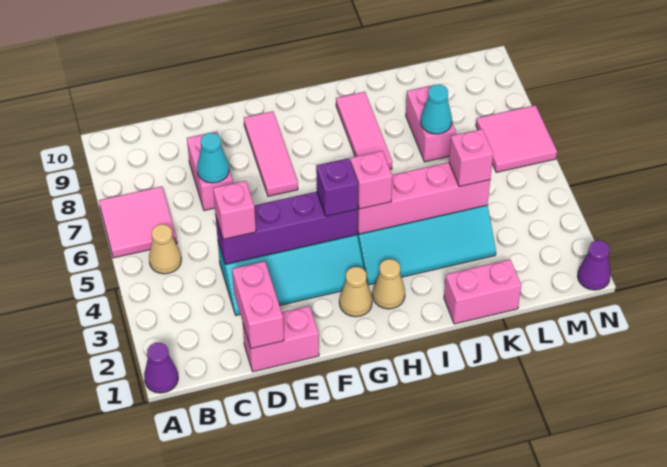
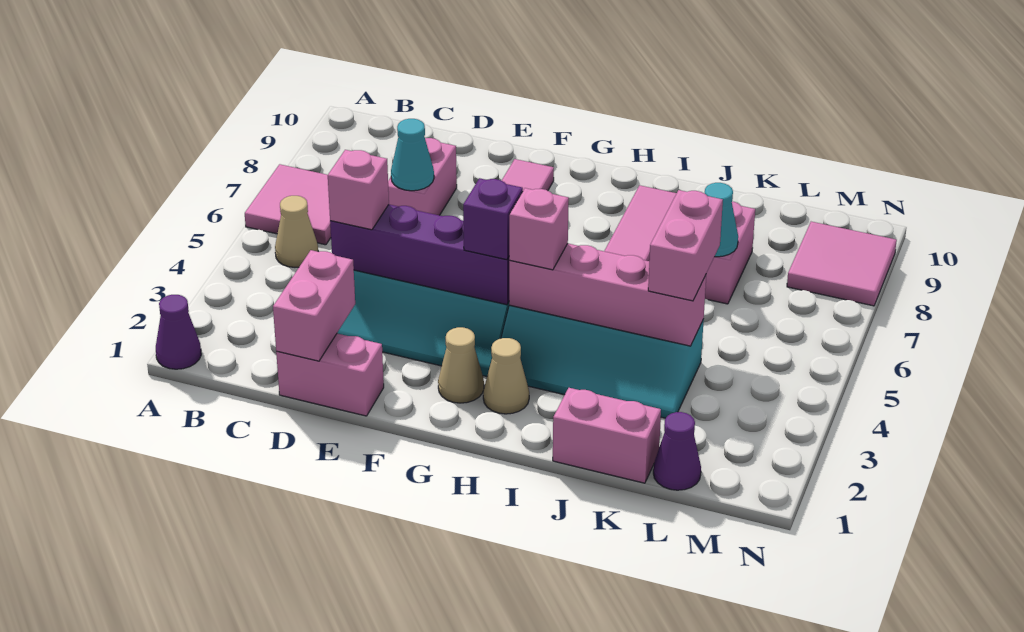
pink brick K4 level 3 -> pink brick K4:K5 level 3
pink tile M6:N7 level 1 -> pink tile M8:N9 level 1
purple cone N1 level 1 -> purple cone L1 level 1

